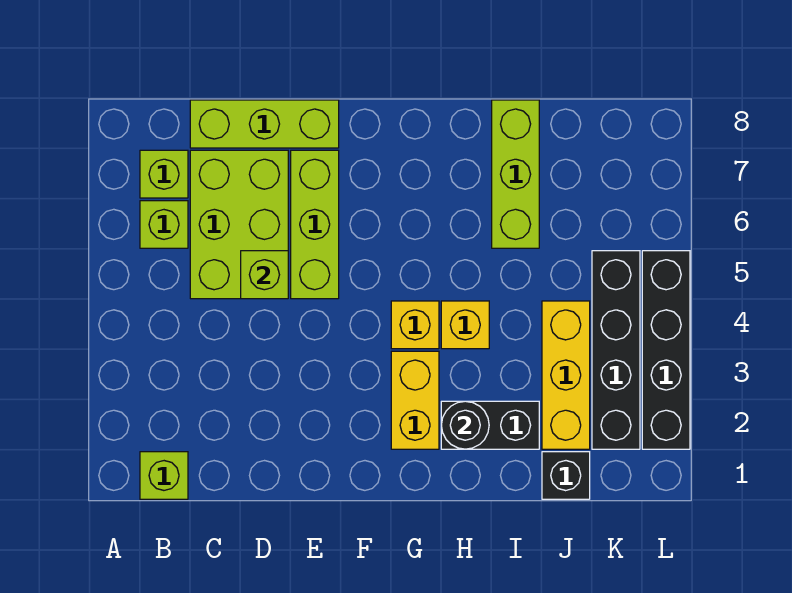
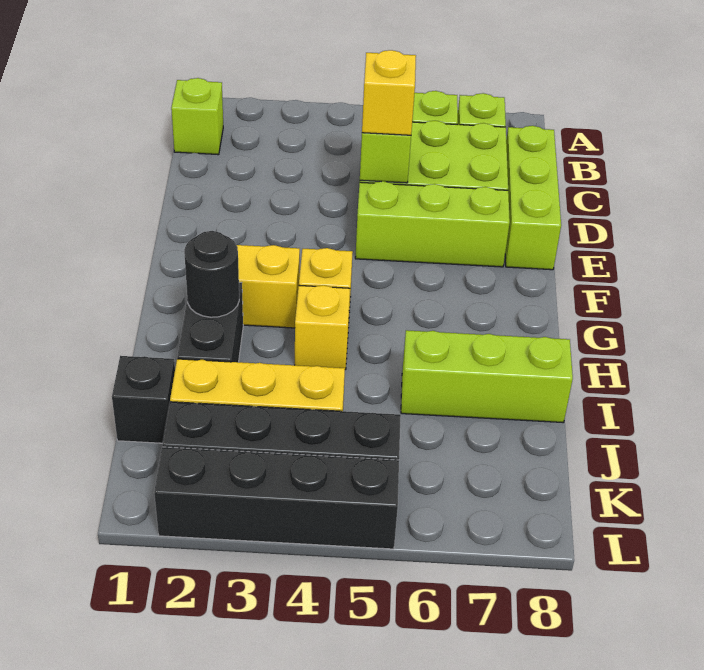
none -> yellow brick D5 level 3

